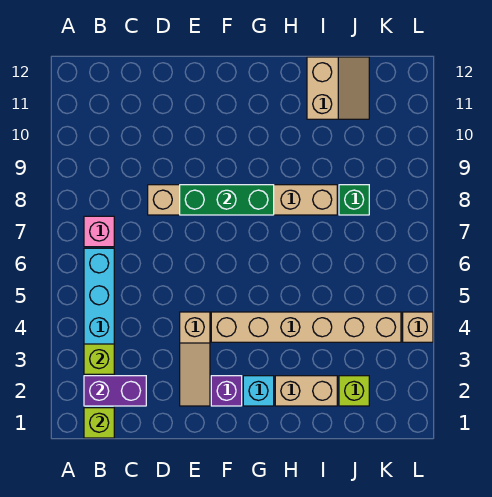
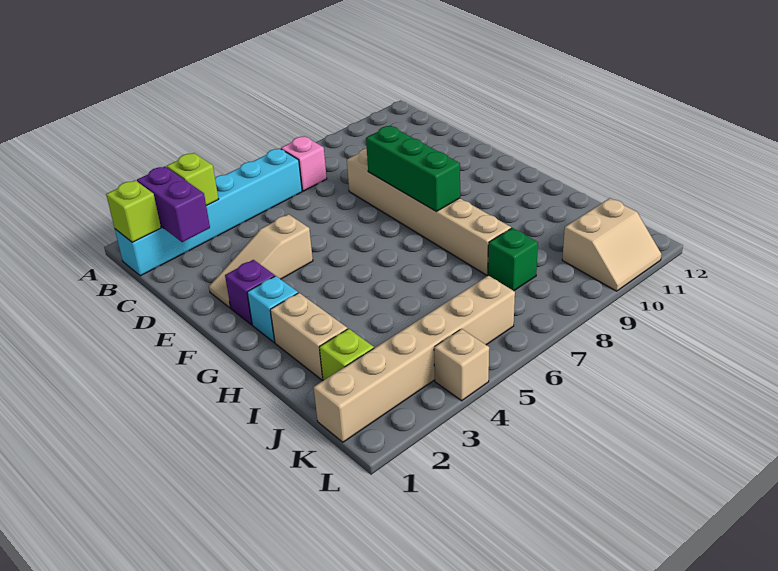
tan brick F4:K4 level 1 -> tan brick K1:K6 level 1
tan slope I11:J12 level 1 top I -> tan slope K10:L11 level 1 top K

